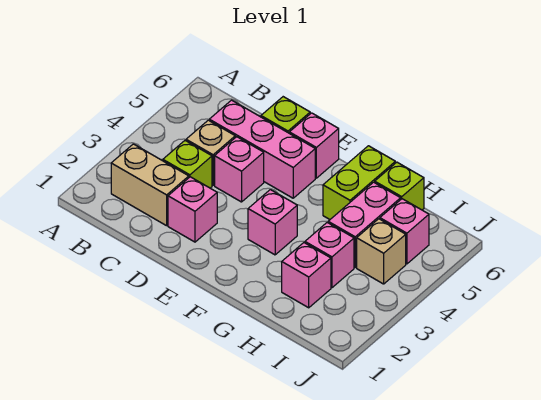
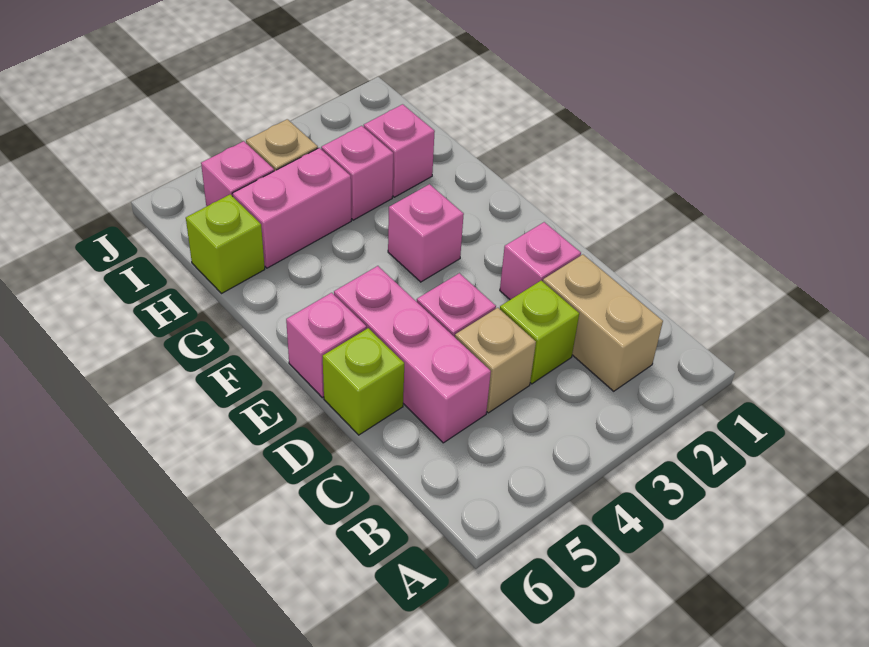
lime brick G5:G6 level 1 -> none

